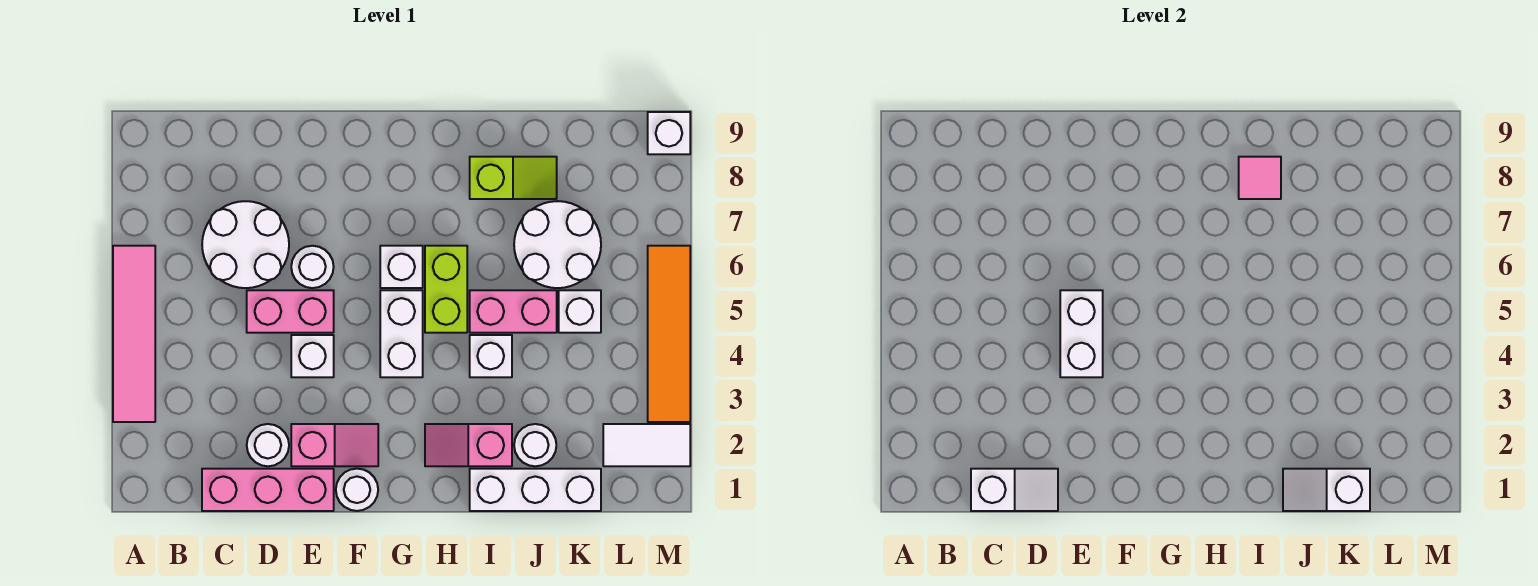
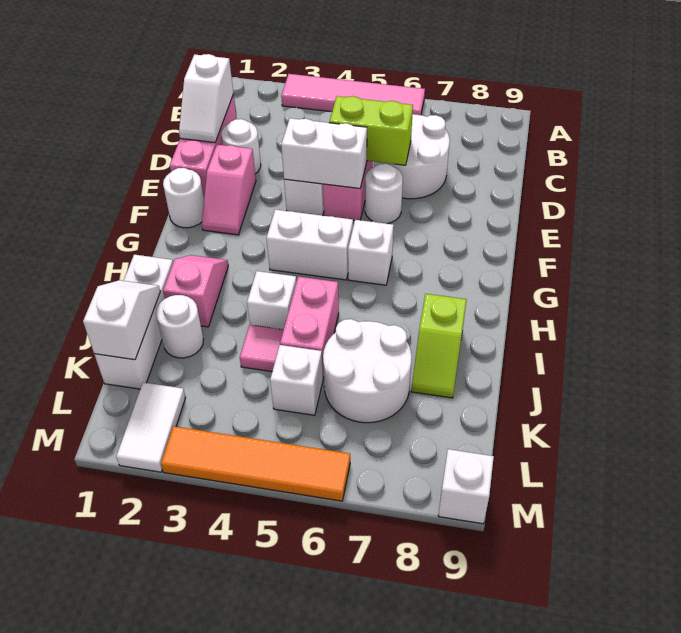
lime brick H5:H6 level 1 -> lime brick D5:D6 level 2
pink tile I8 level 2 -> pink tile J4 level 1

